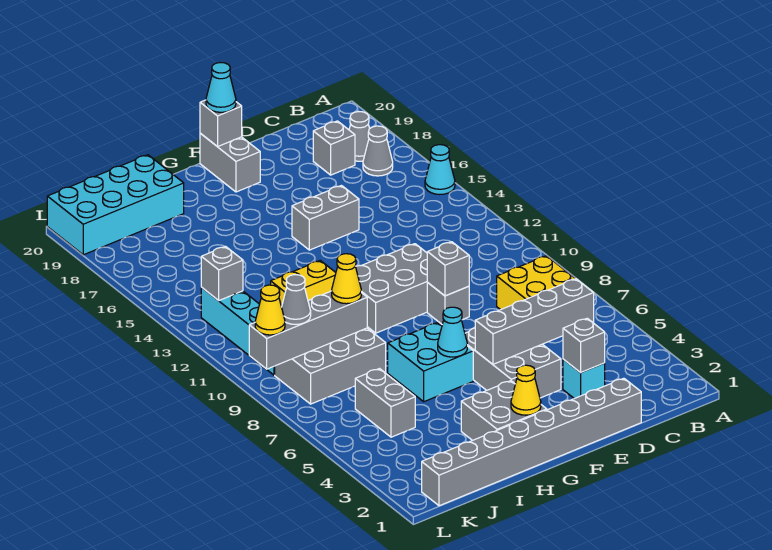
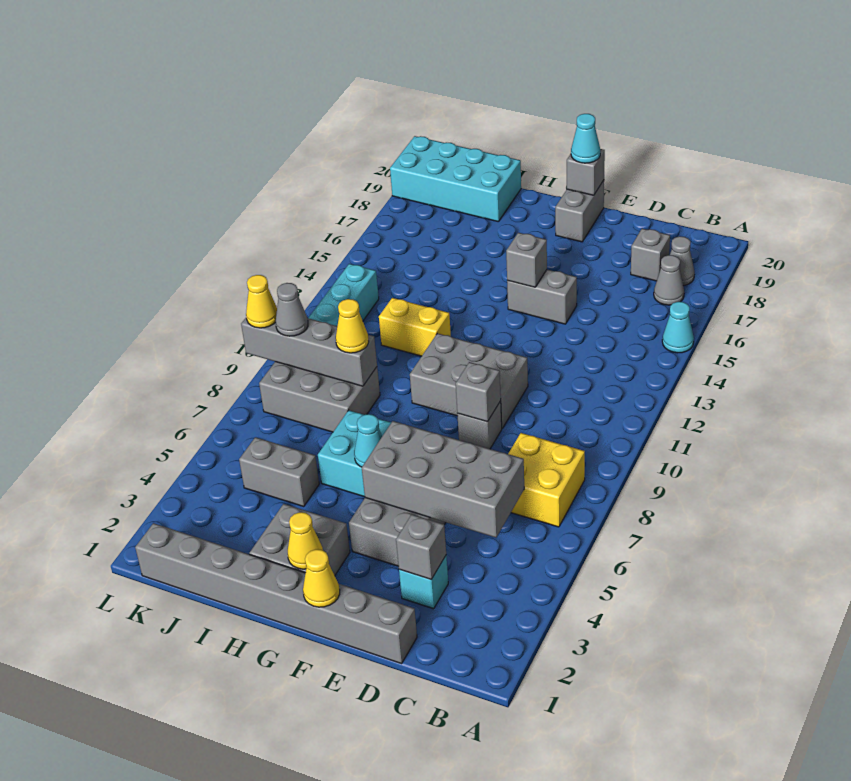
grey brick C5:F5 level 2 -> grey brick C5:F6 level 2
none -> yellow cone F1 level 2
grey brick J5:J6 level 1 -> grey brick I5:J5 level 1
grey brick K13 level 2 -> grey brick F15 level 2

